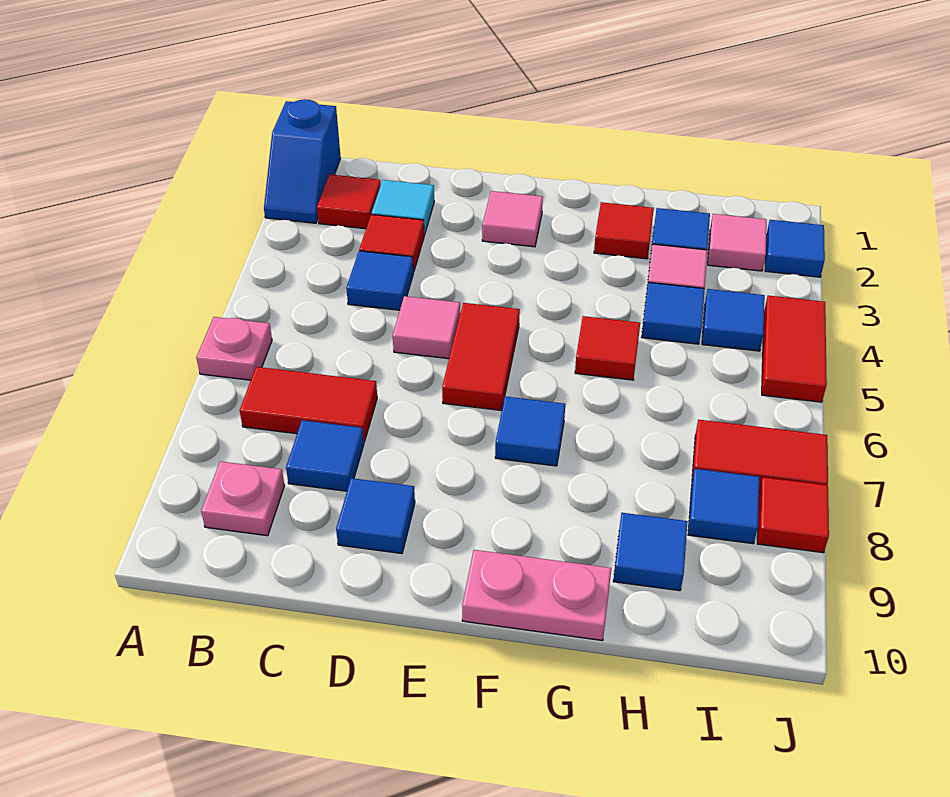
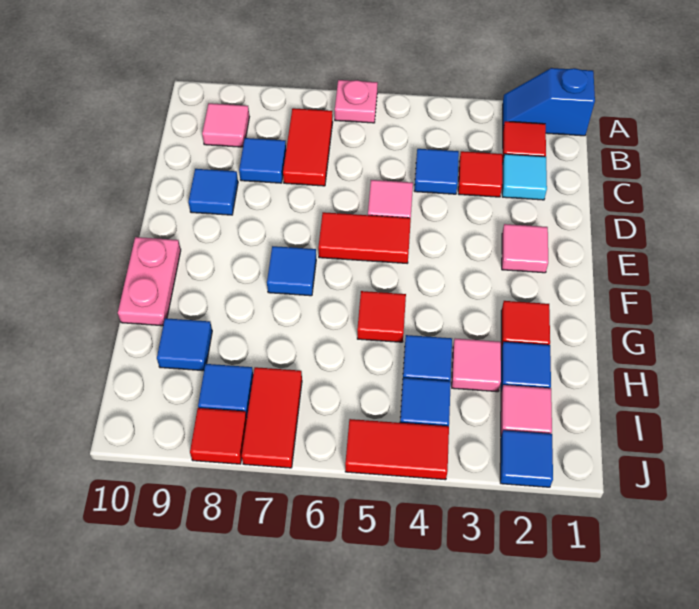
pink plate B9 level 1 -> pink tile B9 level 1

